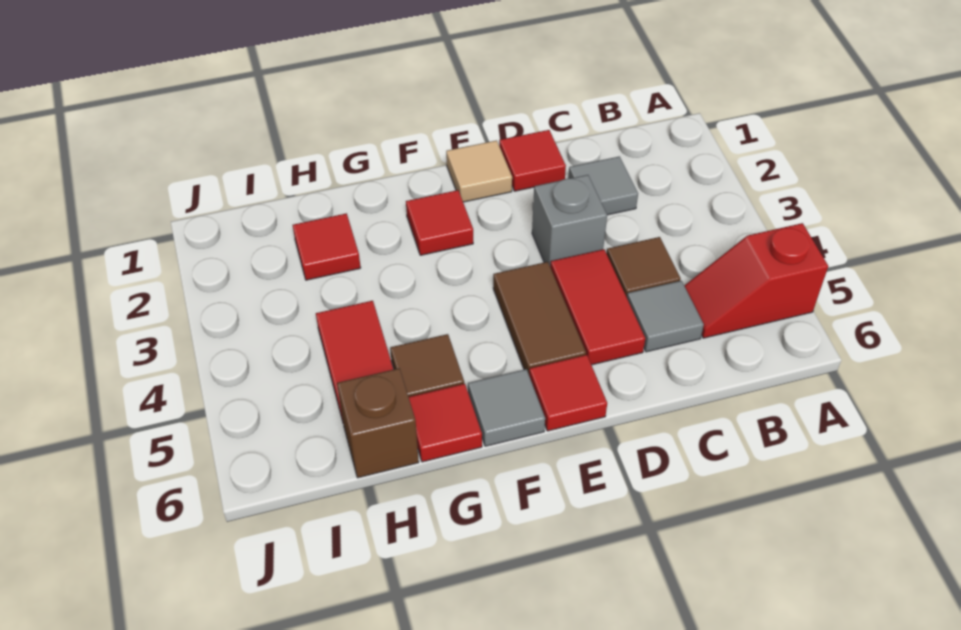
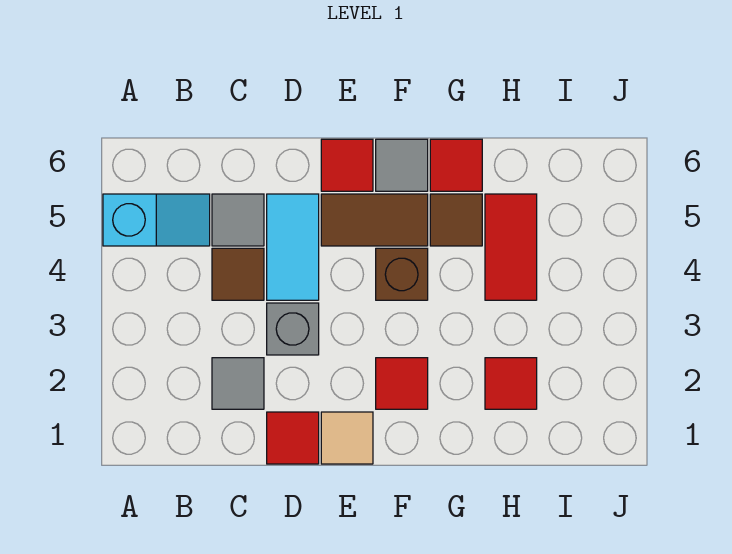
red slope A5:B5 level 1 top A -> cyan slope A5:B5 level 1 top A
red tile D4:D5 level 1 -> cyan tile D4:D5 level 1
brown tile E4:E5 level 1 -> brown tile E5:F5 level 1
brown brick H6 level 1 -> brown brick F4 level 1

